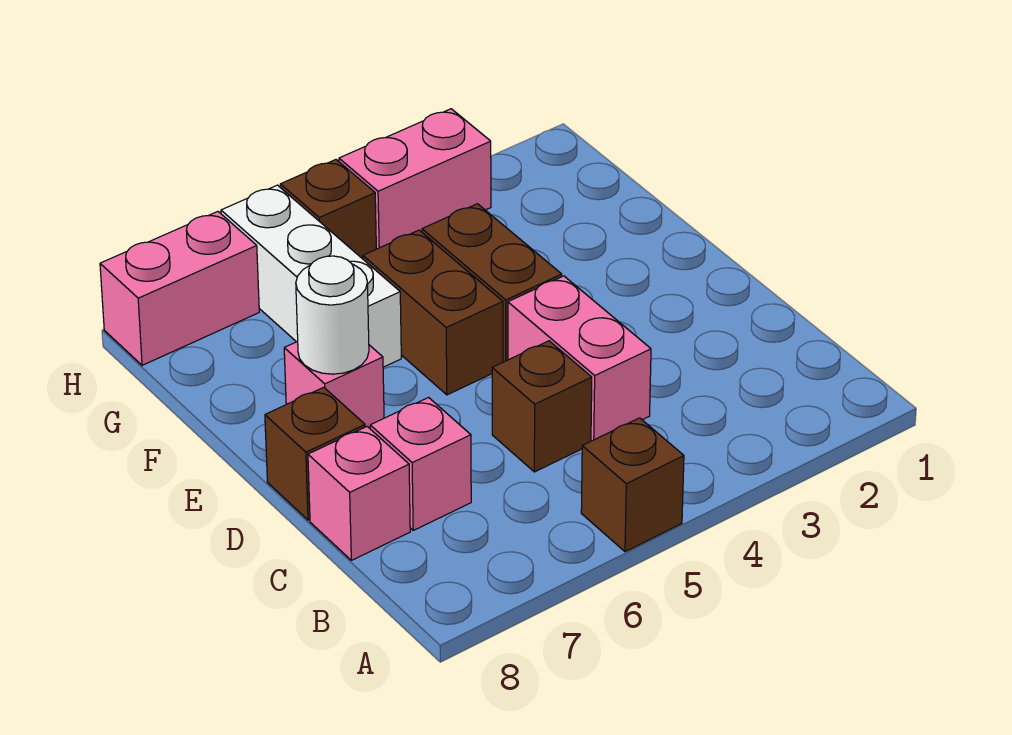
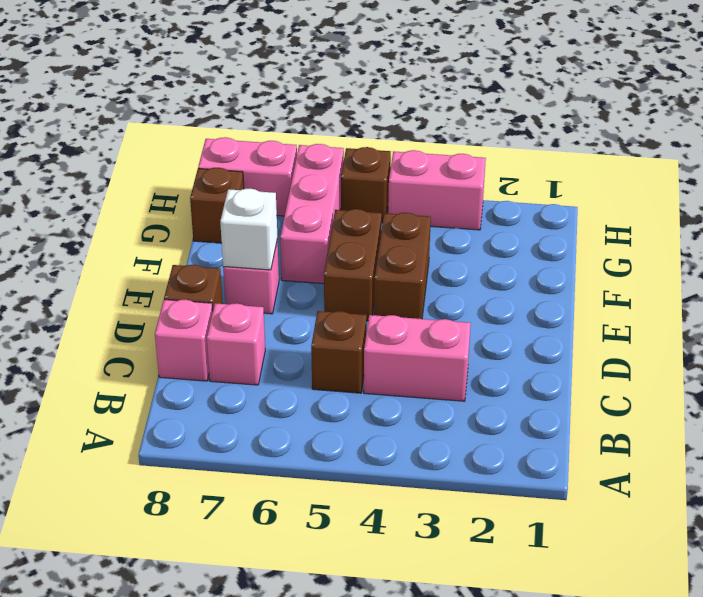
brown brick A5 level 1 -> brown brick G8 level 1
pink brick C4:D4 level 1 -> pink brick C3:C4 level 1
white round brick E7 level 2 -> white brick E7 level 2
white brick F6:H6 level 1 -> pink brick F6:H6 level 1

